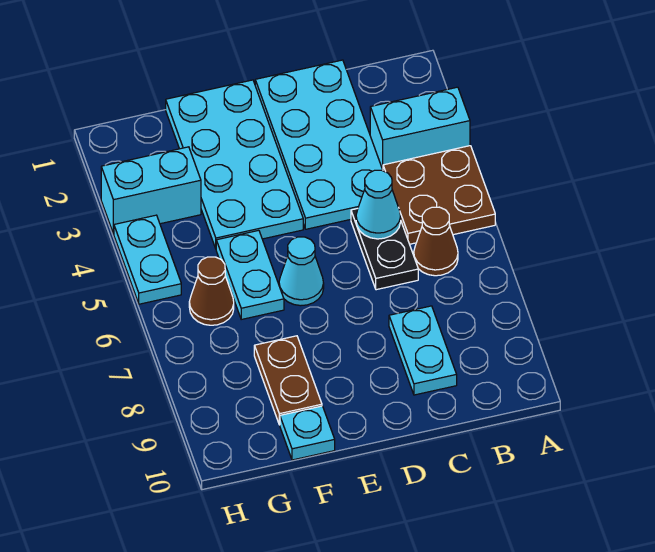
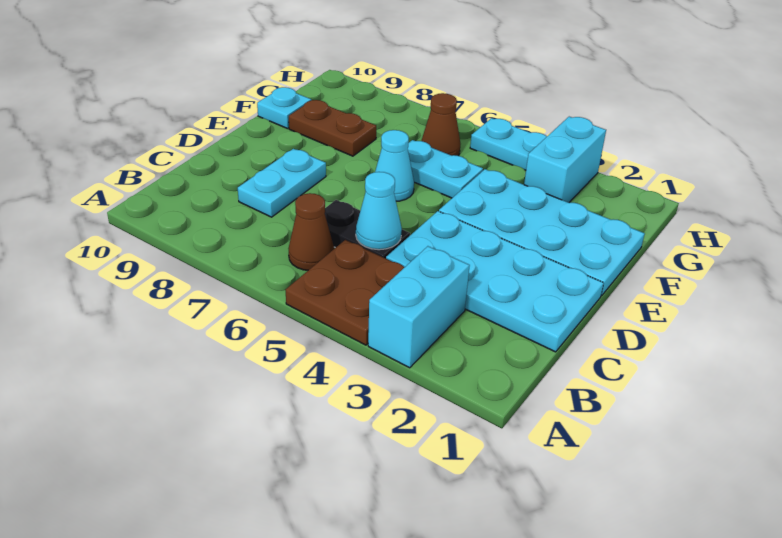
cyan plate C8:C9 level 1 -> cyan plate C8:D8 level 1

